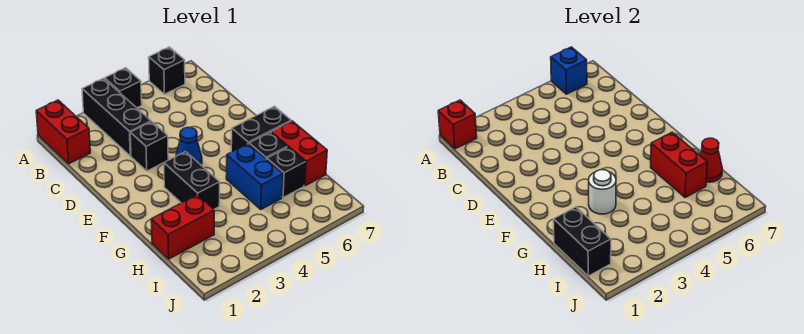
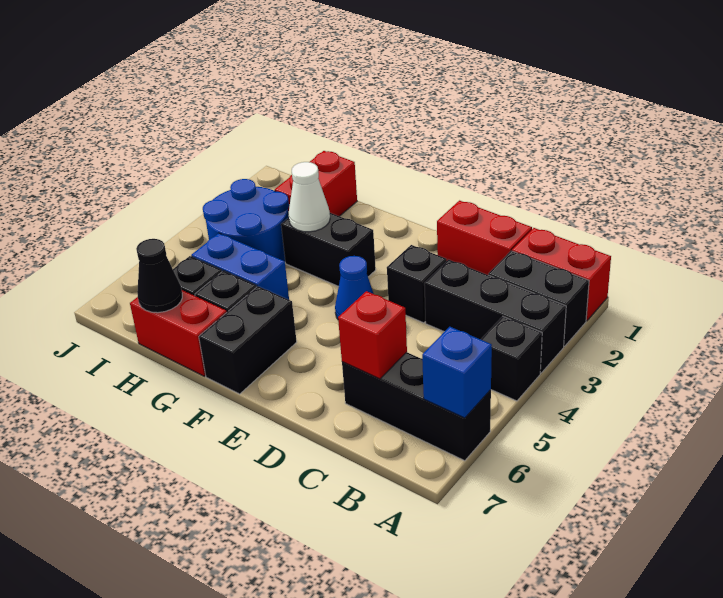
red brick A1 level 2 -> red brick C6 level 2
black brick A6 level 1 -> black brick A6:C6 level 1
white round brick G3 level 2 -> white cone G3 level 2
red brick G6:H6 level 2 -> red brick C1:D1 level 1
black brick H1:I1 level 2 -> black brick A2:B2 level 1
none -> blue round brick H3:I4 level 1
red cone H7 level 2 -> black cone H7 level 2

